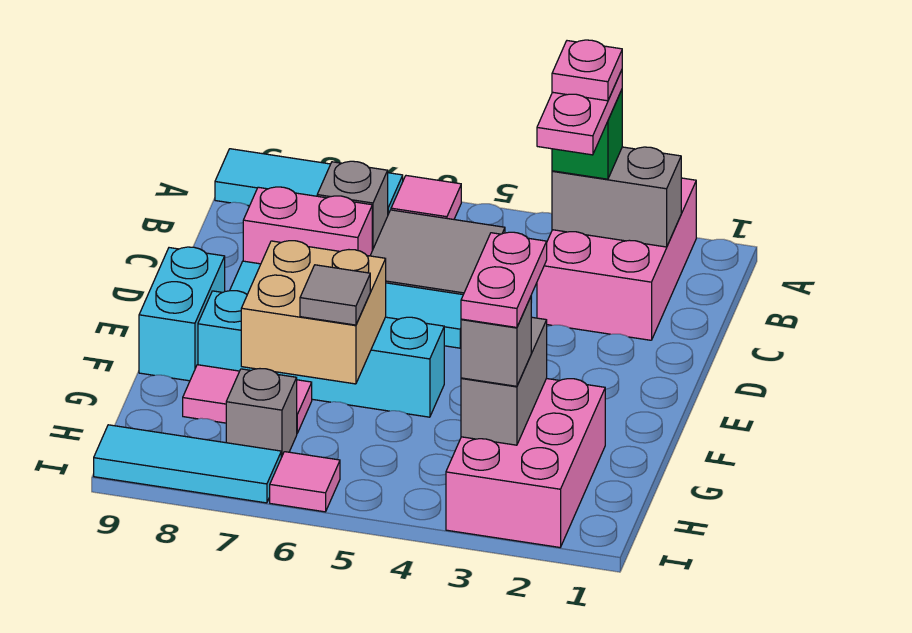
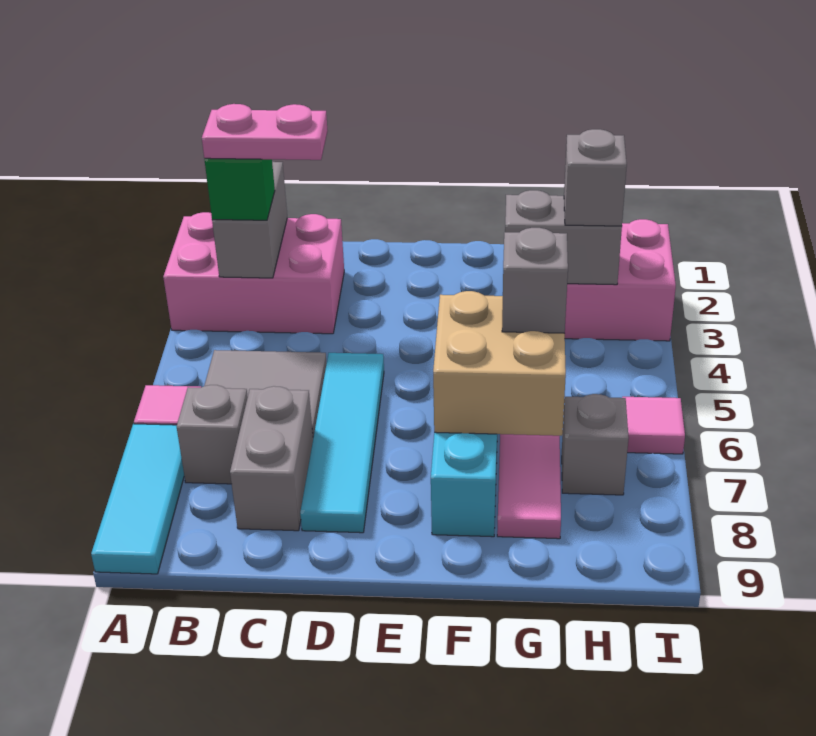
pink plate B3 level 5 -> none
pink brick C7:C8 level 1 -> grey brick C7:C8 level 1
cyan brick E9:F9 level 1 -> none
pink plate G3:H3 level 4 -> none
grey tile G6 level 3 -> grey brick G6 level 3
cyan tile I7:I9 level 1 -> none

